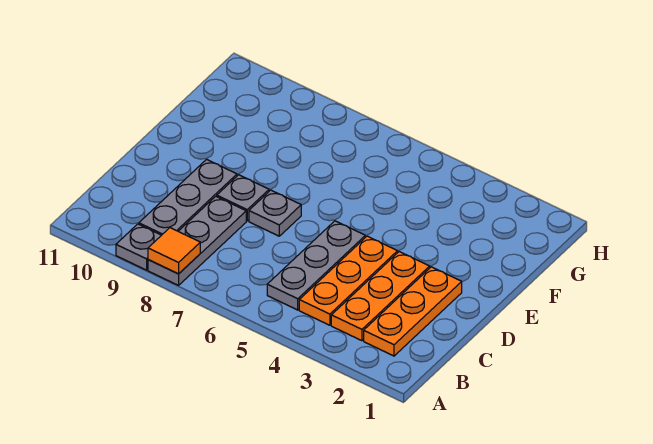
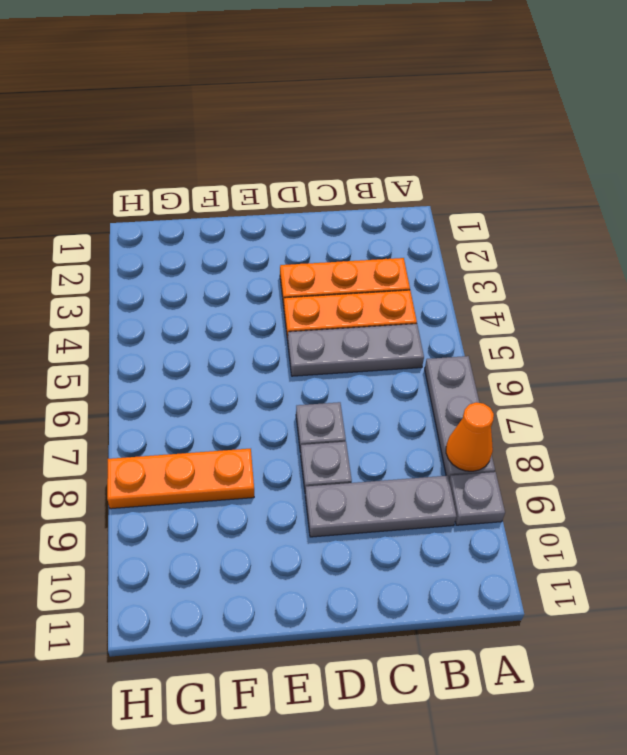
grey plate A8:C8 level 1 -> grey plate A6:A8 level 1
orange tile A8 level 2 -> orange cone A8 level 2
orange plate B2:D2 level 1 -> orange plate F8:H8 level 1

